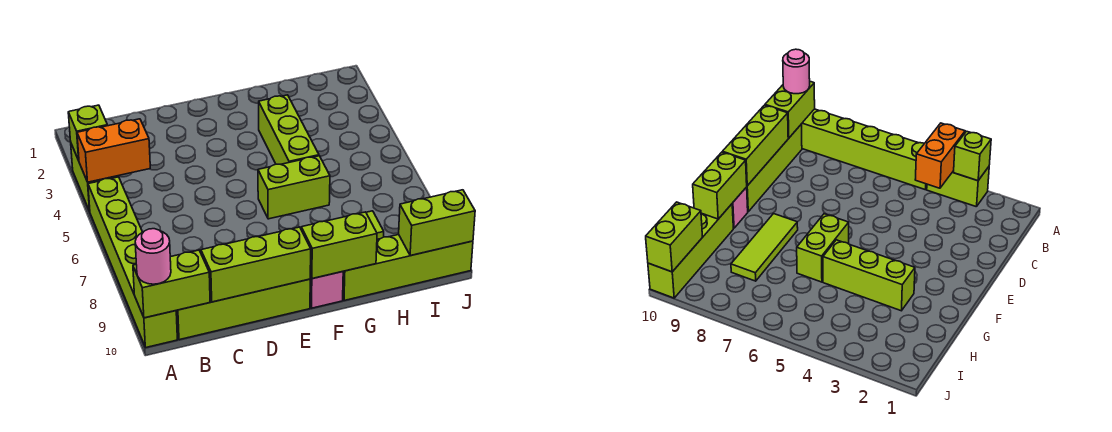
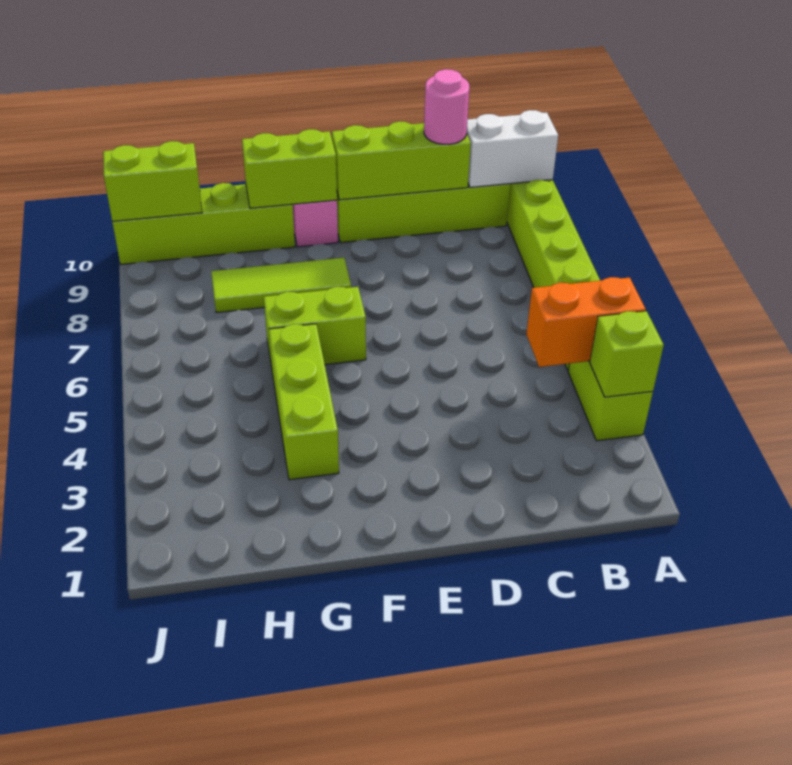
lime brick A10:B10 level 2 -> white brick A10:B10 level 2
pink round brick A10 level 3 -> pink round brick C10 level 3

